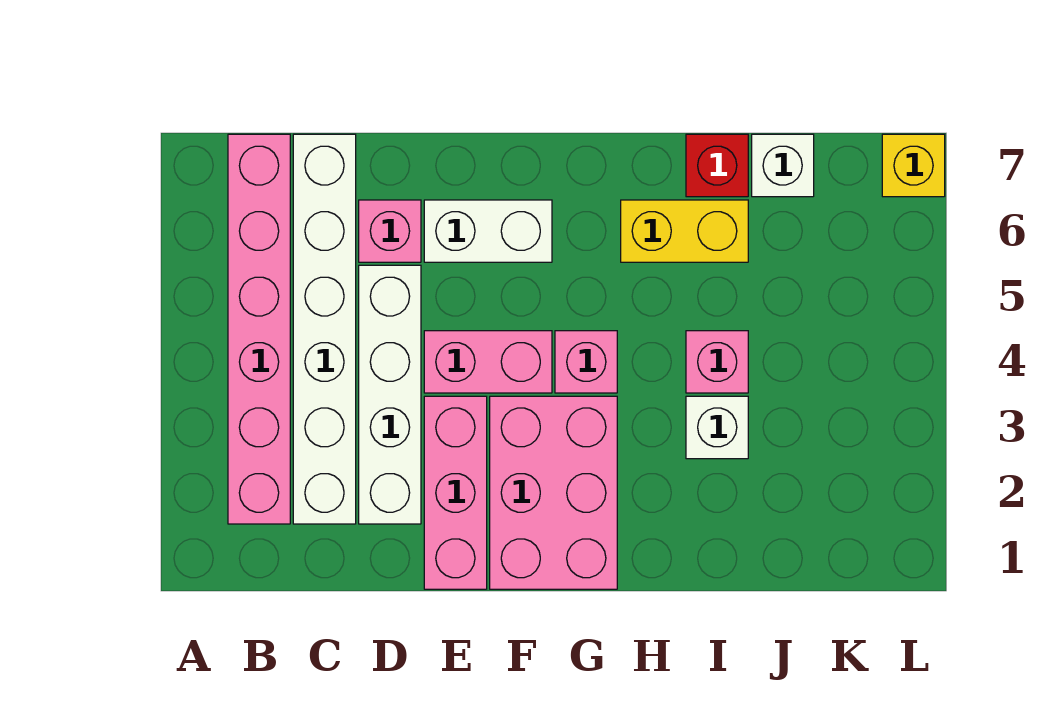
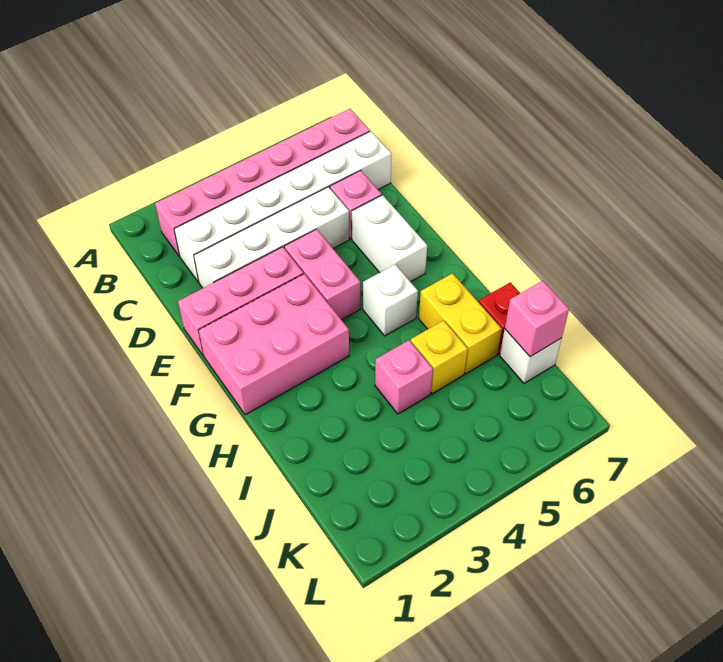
pink brick G4 level 1 -> pink brick J7 level 2
white brick I3 level 1 -> white brick G5 level 1
yellow brick L7 level 1 -> yellow brick I5 level 1

